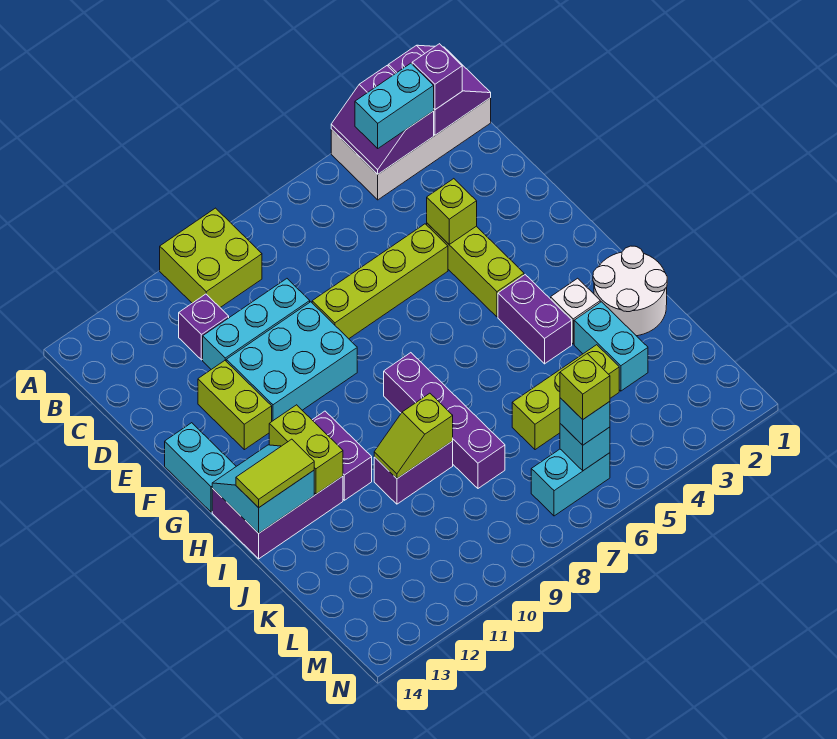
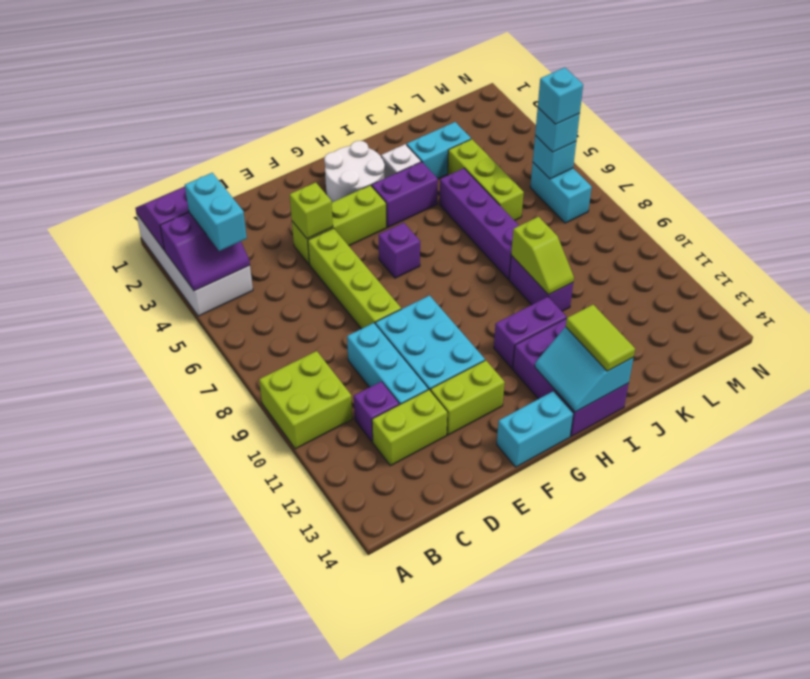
purple brick B2 level 3 -> purple brick G6 level 1
purple brick H8:K8 level 1 -> purple brick J5:J8 level 1
lime brick H12:I12 level 2 -> lime brick C12:D12 level 1
white round brick I1:J2 level 1 -> white round brick G2:H3 level 1
lime brick M6 level 4 -> cyan brick M6 level 4

